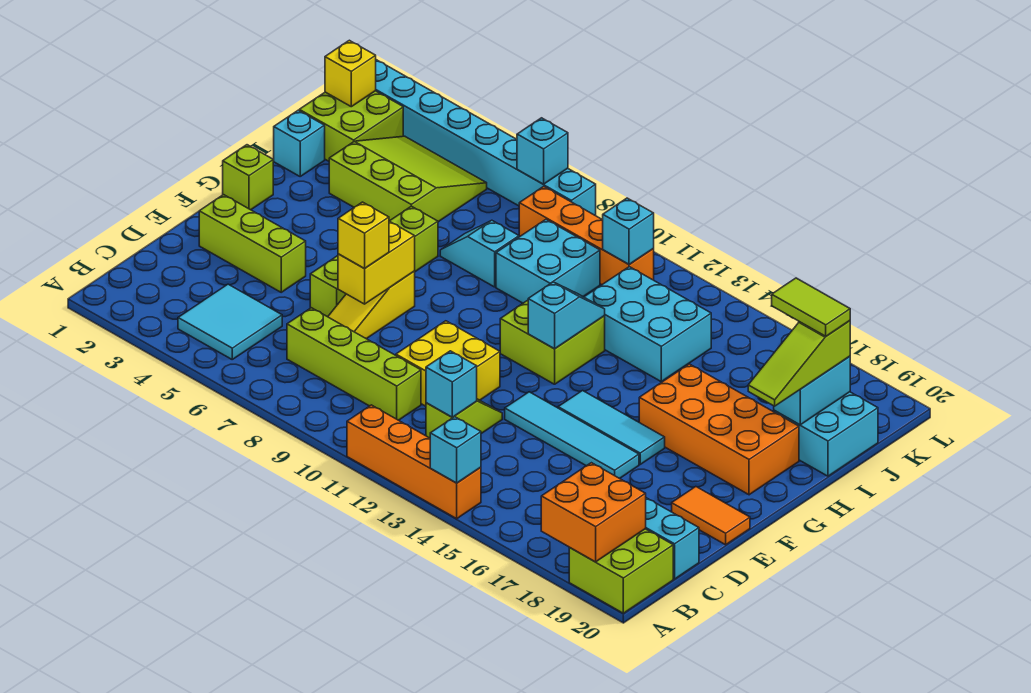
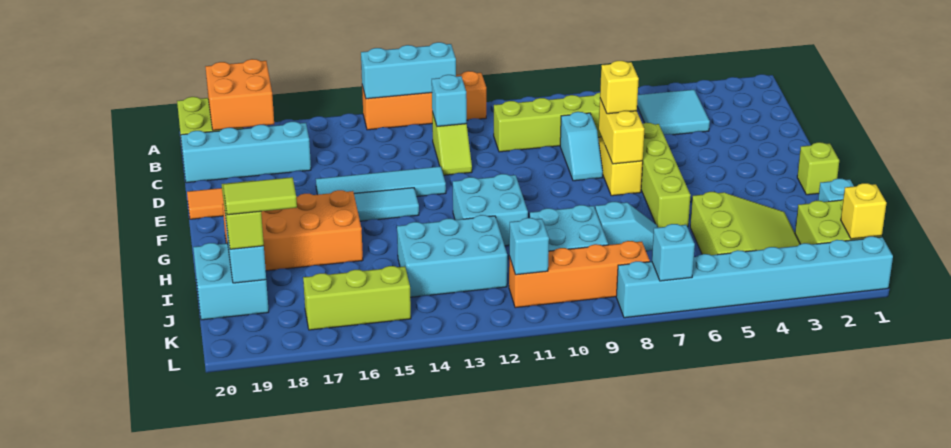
cyan brick A14 level 2 -> cyan brick A12:A14 level 2
yellow brick D10:E11 level 1 -> none
lime brick E2:E4 level 1 -> lime brick K15:K17 level 1
lime brick G11:H12 level 1 -> cyan brick G11:H12 level 1
cyan slope G12:H12 level 2 top G -> cyan slope D8:E8 level 1 top D
lime slope I3:K5 level 1 top I -> lime slope I3:K5 level 1 top 5

